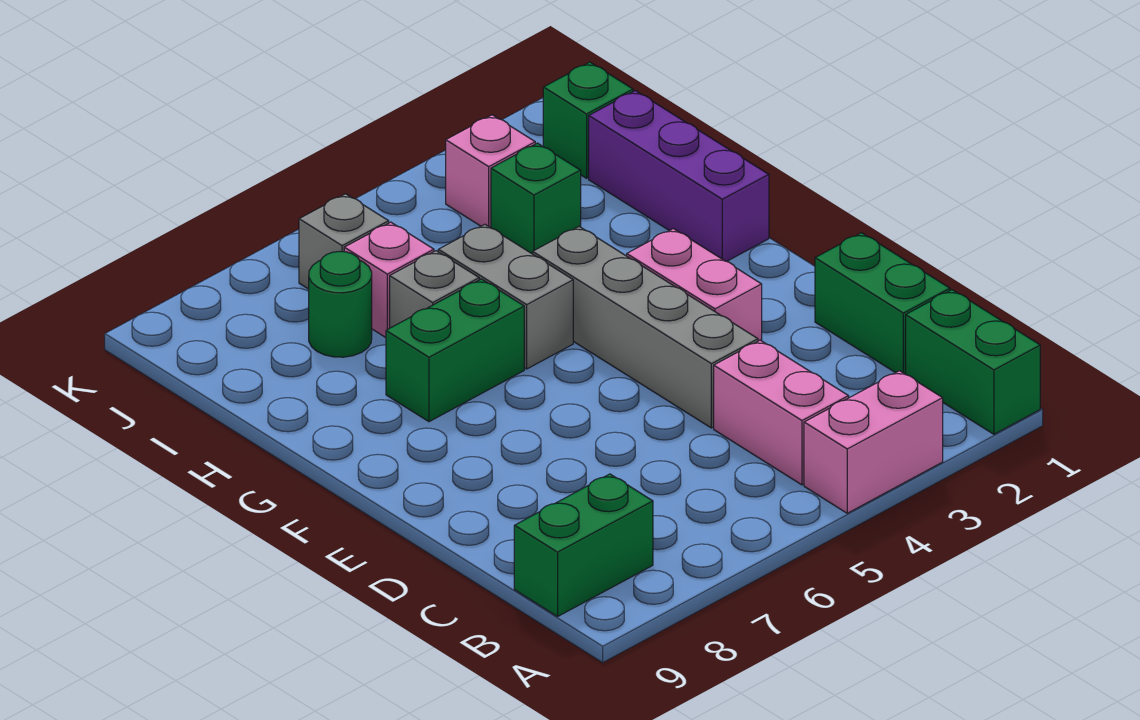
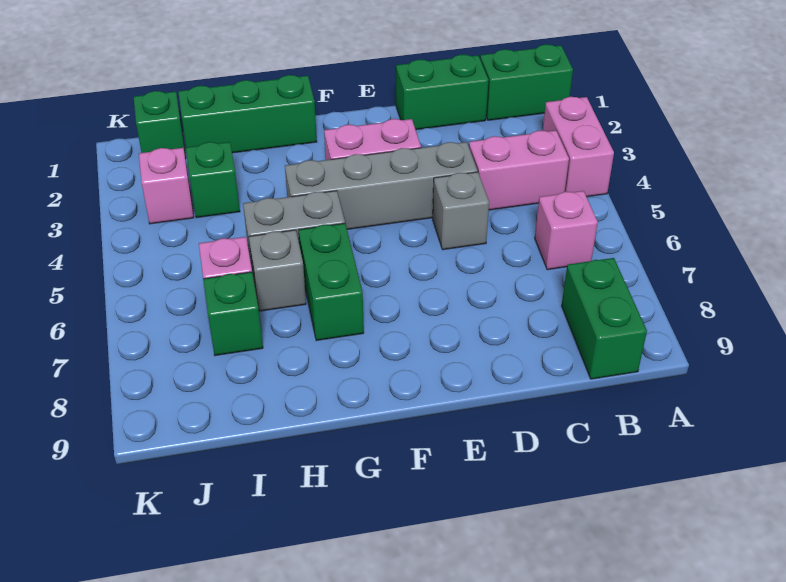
none -> pink brick B6 level 1
purple brick G1:I1 level 1 -> green brick G1:I1 level 1
green round brick I7 level 1 -> green brick I7 level 1
grey brick J6 level 1 -> grey brick D5 level 1

